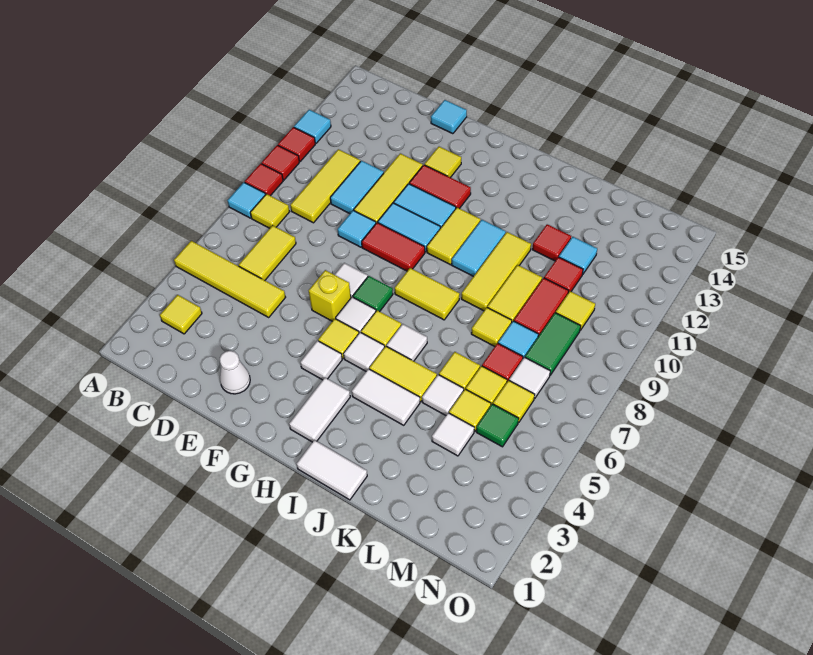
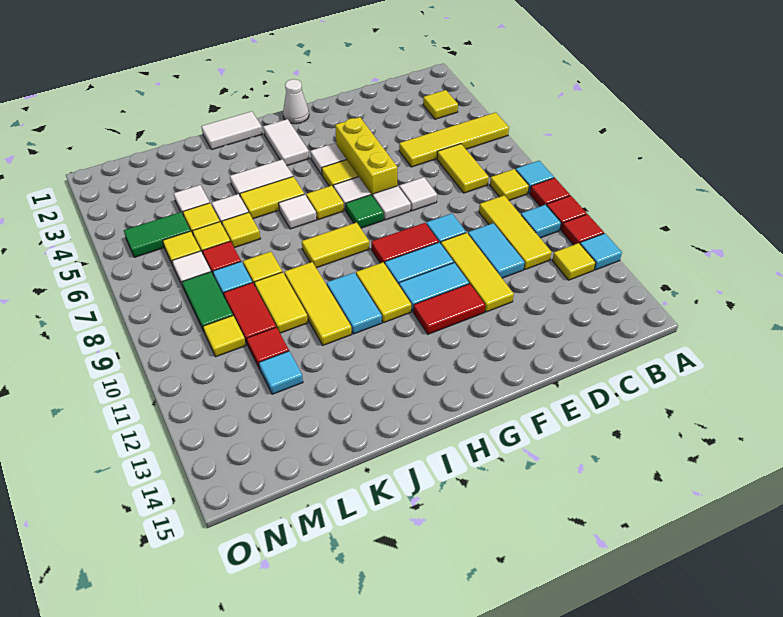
white cone E2 level 1 -> white cone G1 level 1
cyan tile E15 level 1 -> cyan tile B10 level 1
yellow brick F6 level 1 -> yellow brick F4:F6 level 1
yellow tile F13 level 1 -> yellow tile B12 level 1
white tile H5 level 1 -> white tile E7 level 1
red tile K12 level 1 -> none
green tile M5 level 1 -> green tile M5:N5 level 1

